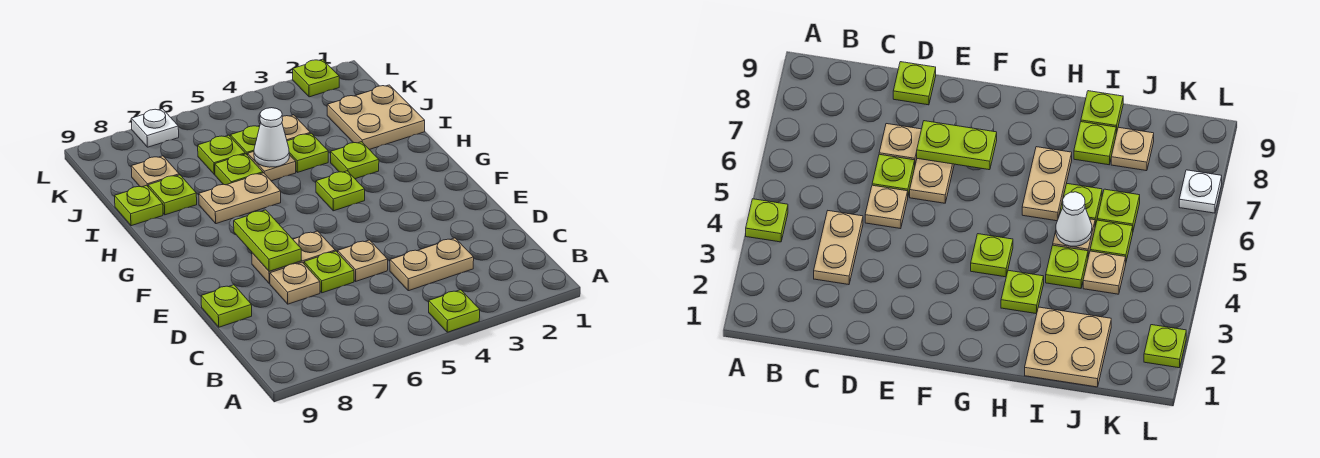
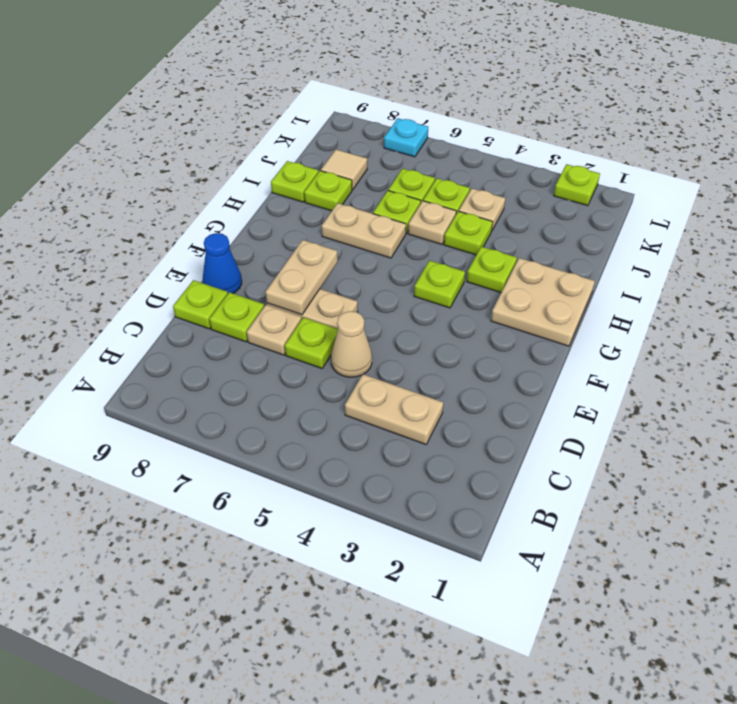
lime plate A4 level 1 -> lime plate D8 level 1
tan plate D5 level 1 -> tan cone D5 level 1
lime plate E7:F7 level 2 -> tan plate E7:F7 level 2
none -> blue cone E9 level 1
tan plate I1:J2 level 1 -> tan plate G1:H2 level 1
white cone I5 level 2 -> none
tan plate J8 level 1 -> tan tile J8 level 1
white plate L7 level 1 -> cyan plate L7 level 1

